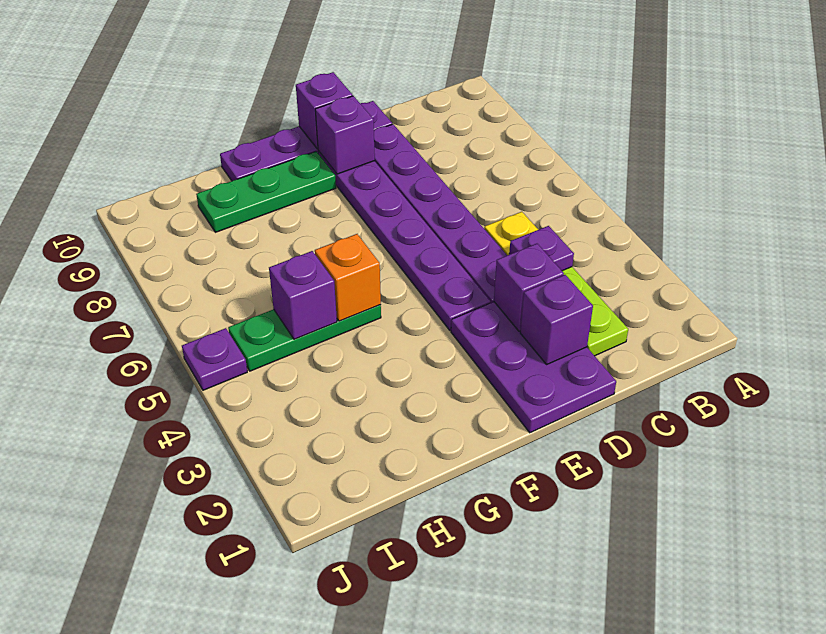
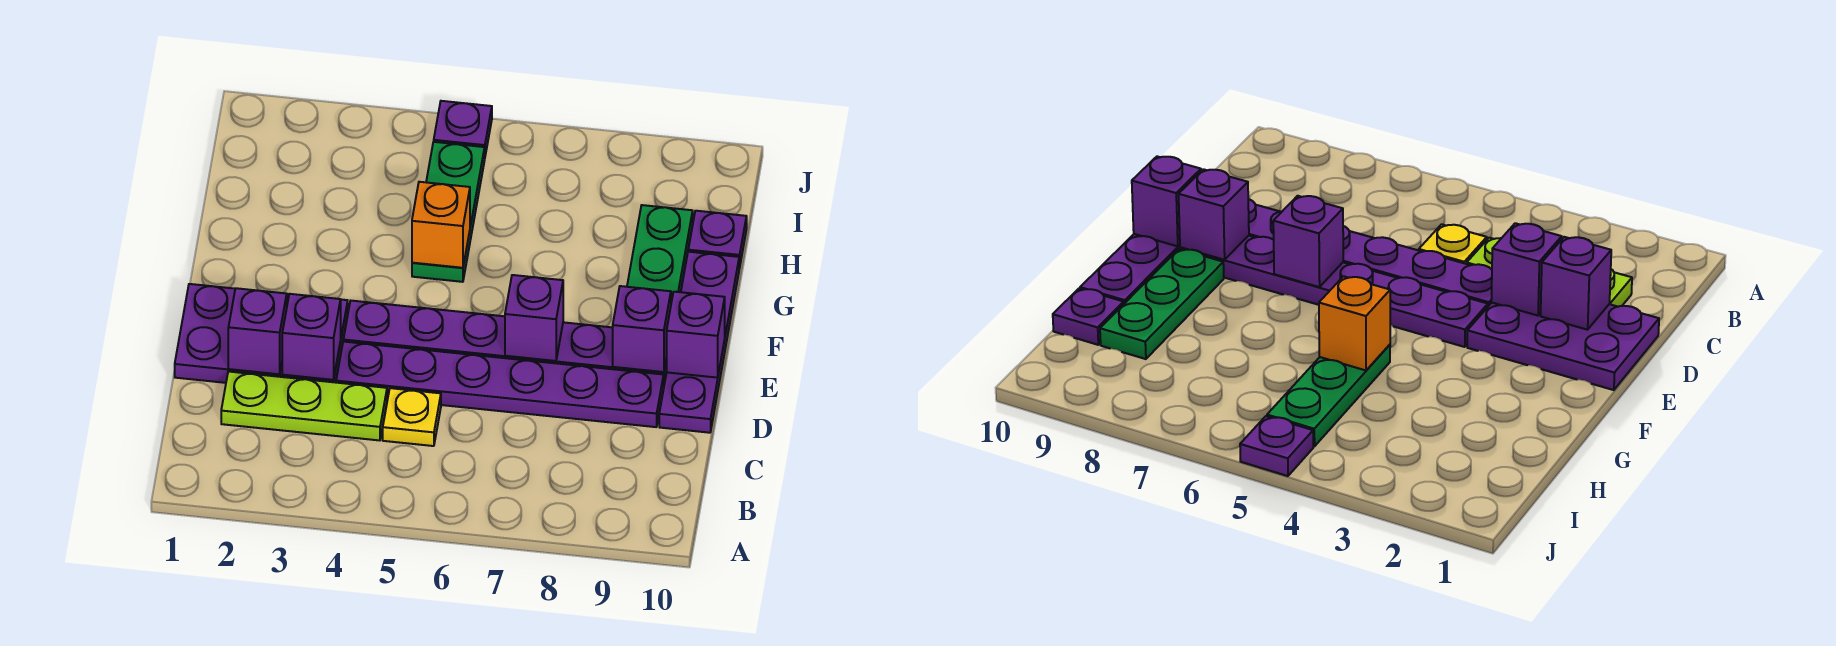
purple plate C4 level 2 -> purple plate H10 level 1
purple brick H5 level 2 -> purple brick E7 level 2

